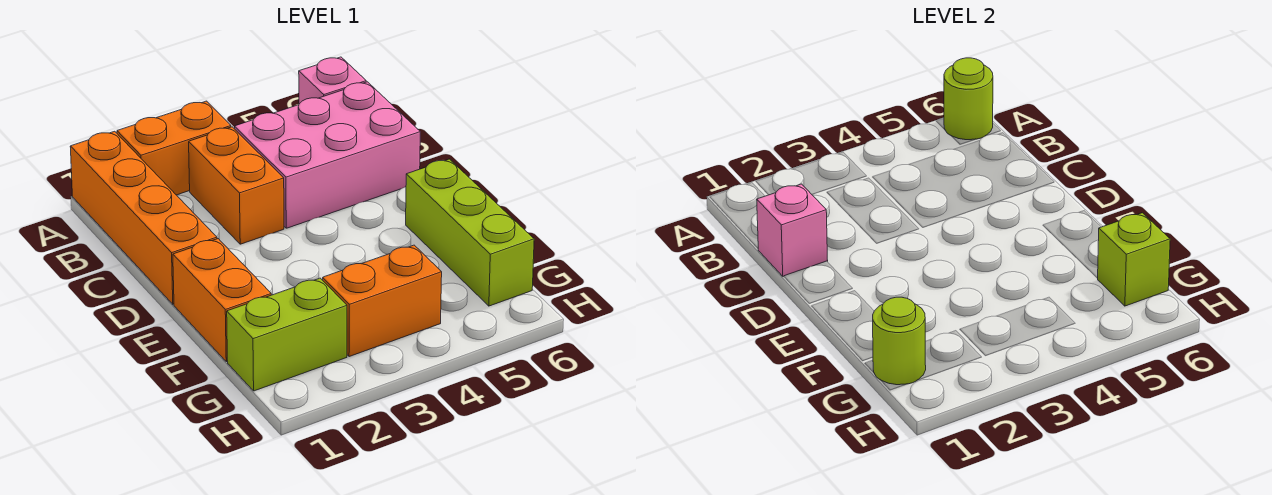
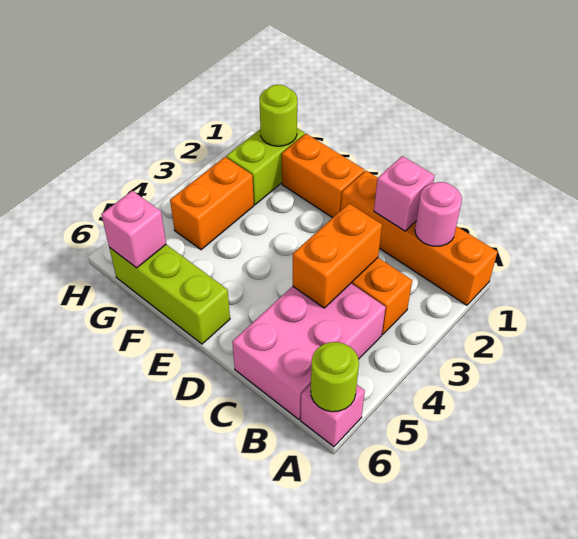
orange brick A2:A3 level 1 -> orange brick C3:C4 level 2
none -> pink round brick B1 level 2
lime brick G6 level 2 -> pink brick G6 level 2

